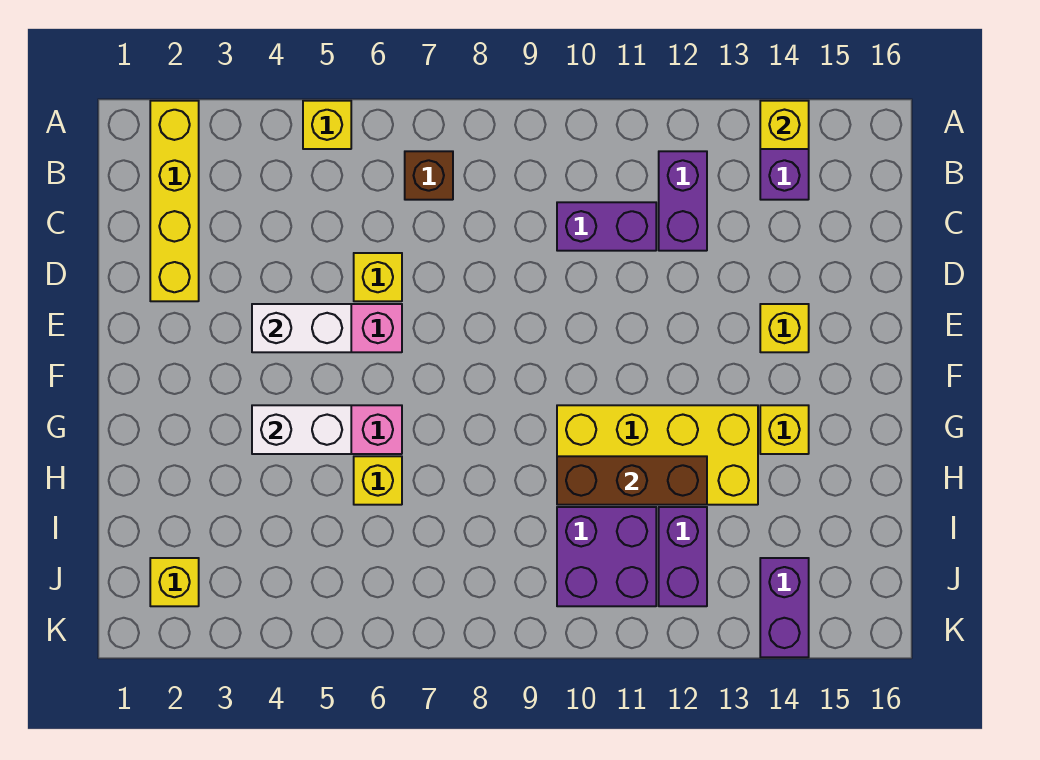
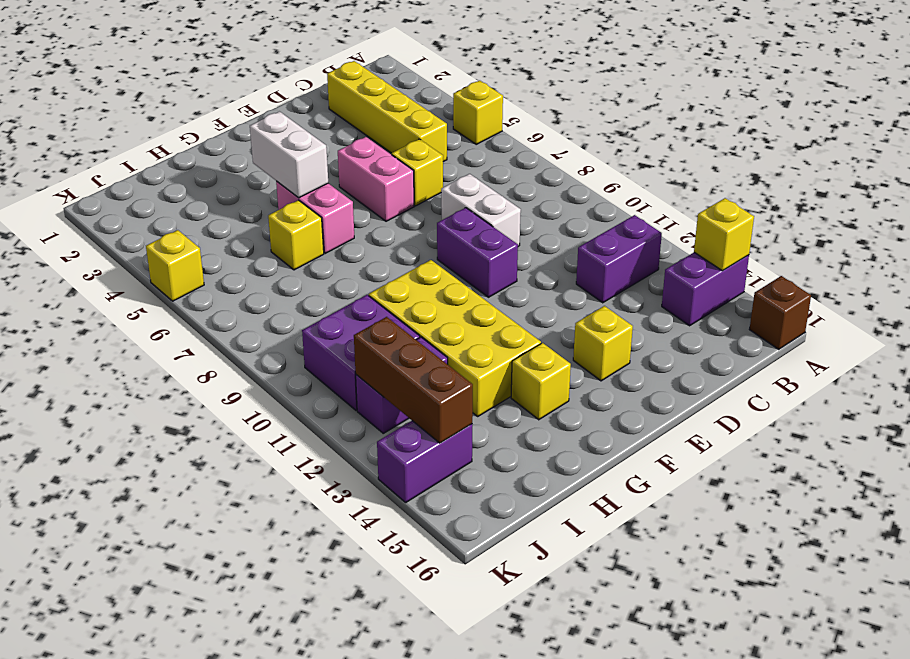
yellow brick A2:D2 level 1 -> yellow brick C2:C5 level 1
brown brick B7 level 1 -> brown brick A16 level 1
purple brick C10:C11 level 1 -> purple brick E9:E10 level 1
white brick E4:E5 level 2 -> white brick D8:D9 level 1
brown brick H10:H12 level 2 -> brown brick J12:J14 level 2
yellow brick J2 level 1 -> yellow brick K5 level 1

